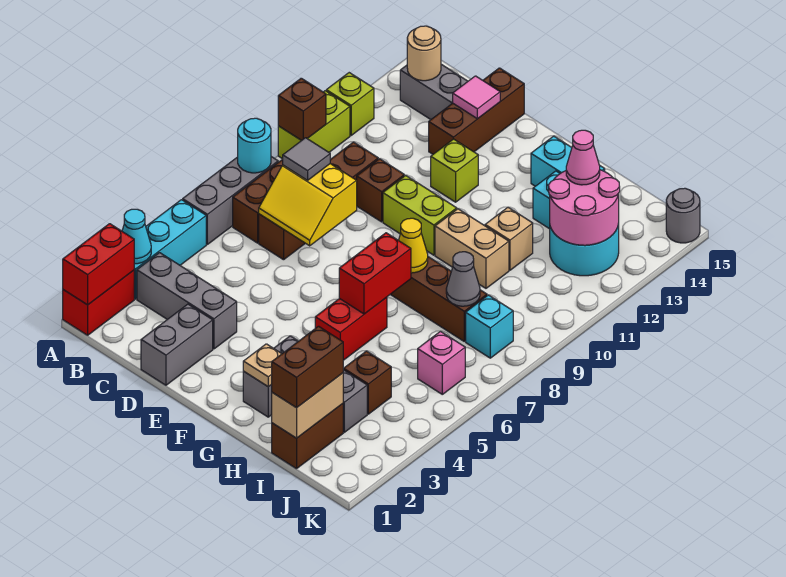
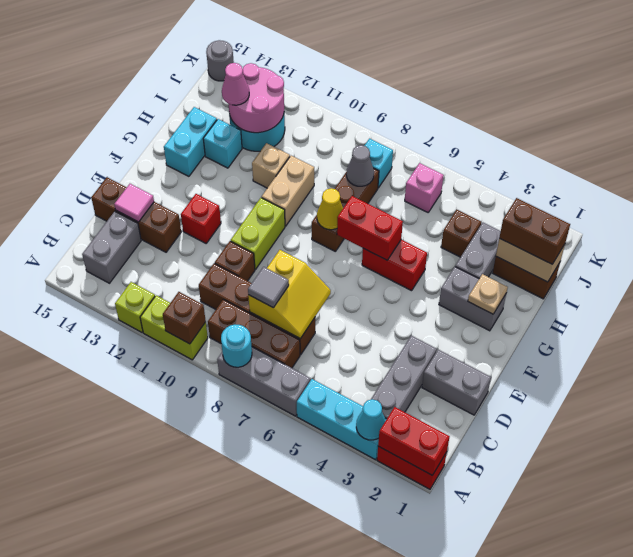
tan round brick B14 level 2 -> none
lime brick E12 level 1 -> red brick E12 level 1

